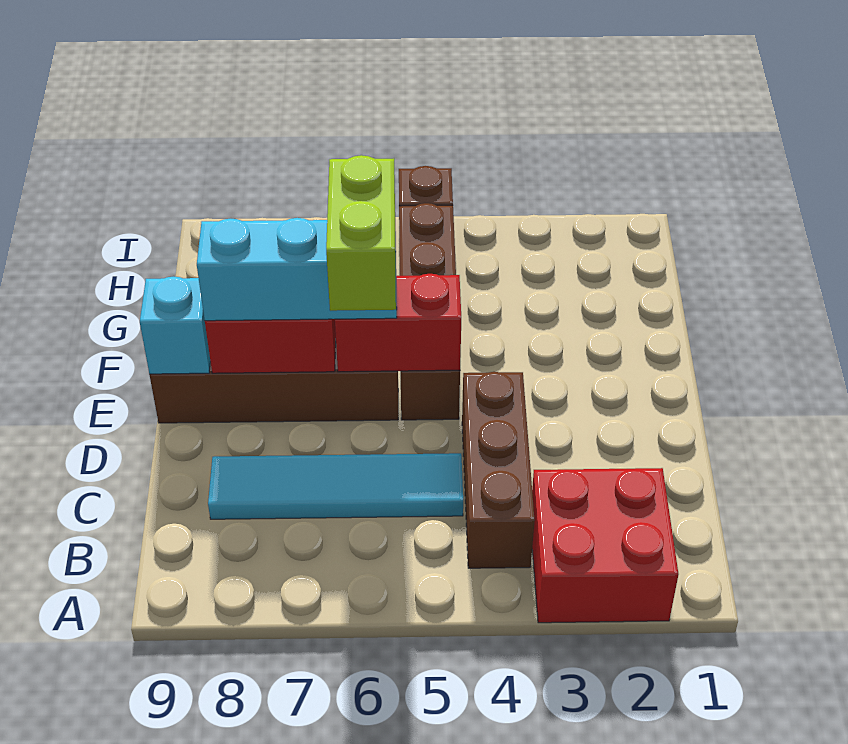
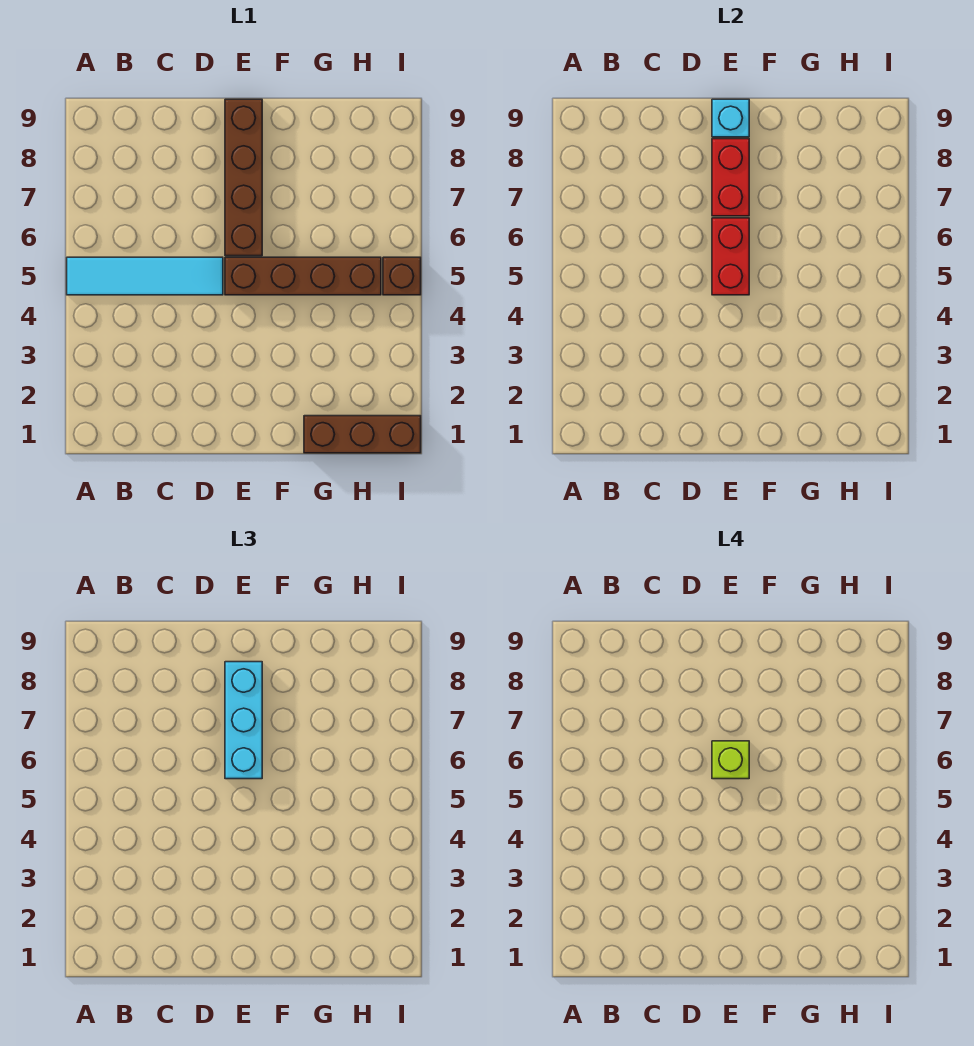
red brick A2:B3 level 1 -> none
brown brick B4:D4 level 1 -> brown brick G1:I1 level 1
cyan tile C5:C8 level 1 -> cyan tile A5:D5 level 1
lime brick D6:E6 level 4 -> lime brick E6 level 4

